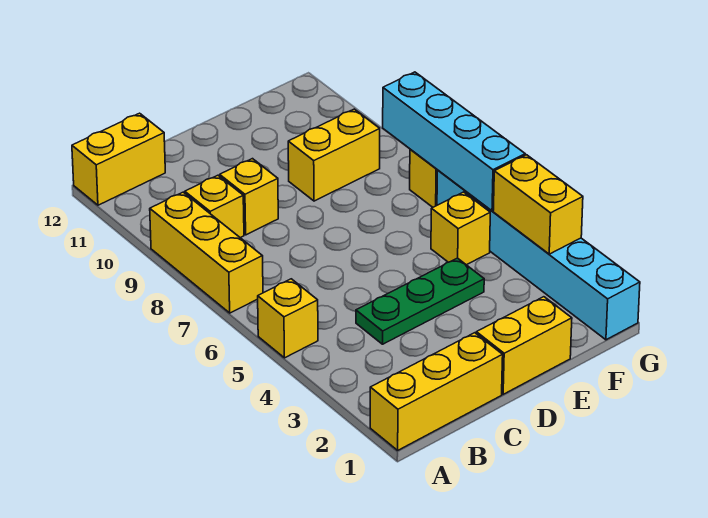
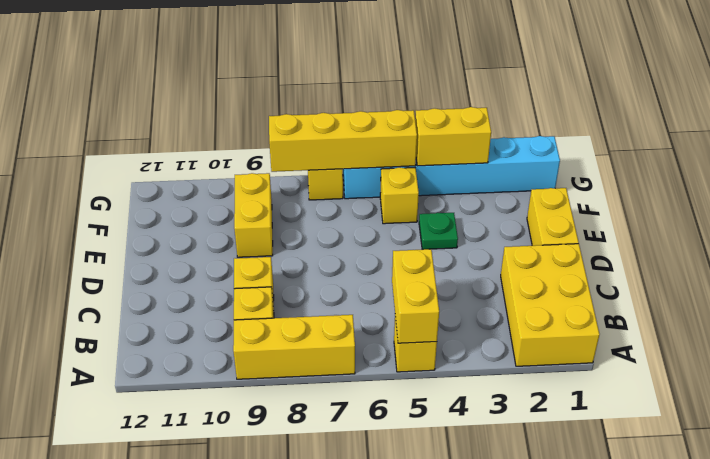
yellow brick A1:C1 level 1 -> yellow brick A1:C2 level 1
yellow brick A12:B12 level 1 -> yellow brick A5:B5 level 2
green plate C4:E4 level 1 -> green plate E4 level 1
cyan brick G5:G8 level 2 -> yellow brick G5:G8 level 2

